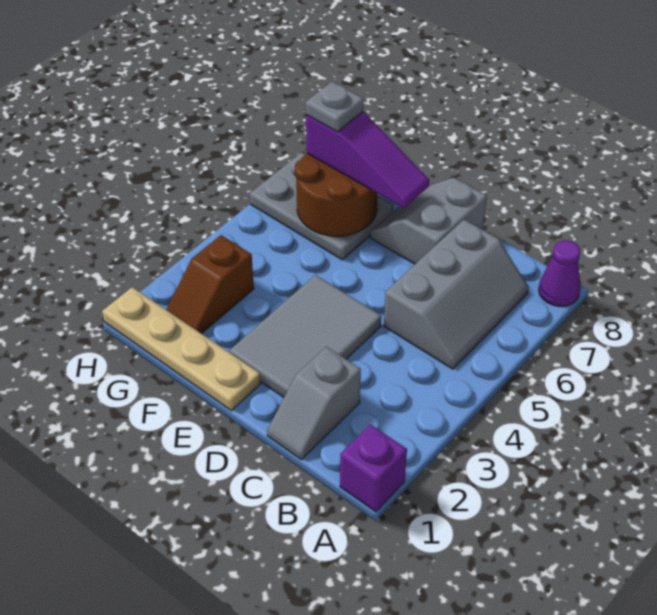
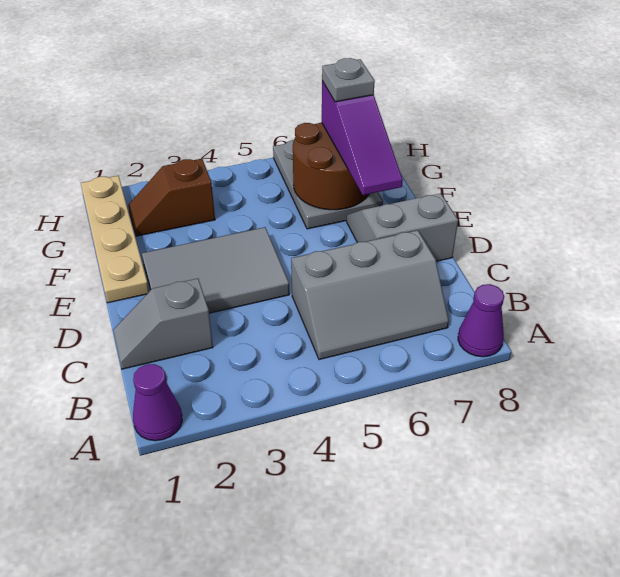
purple brick A1 level 1 -> purple cone A1 level 1

